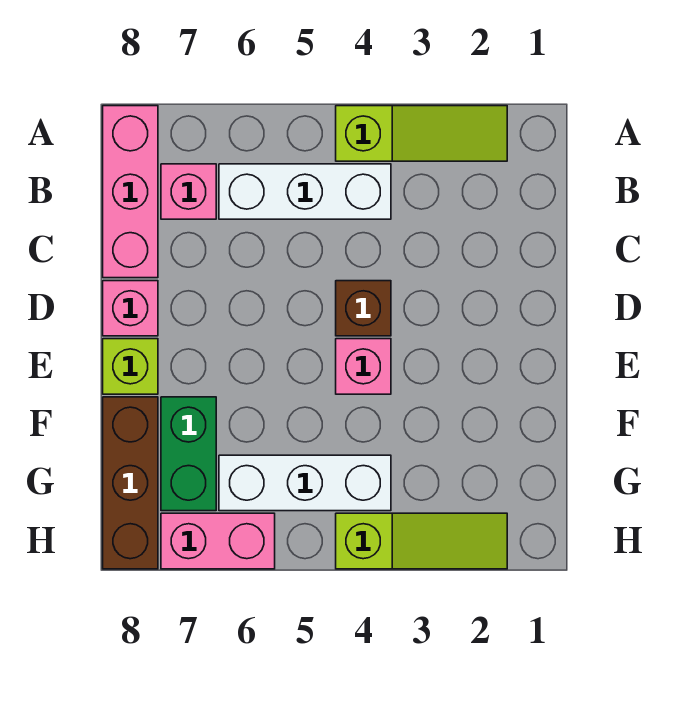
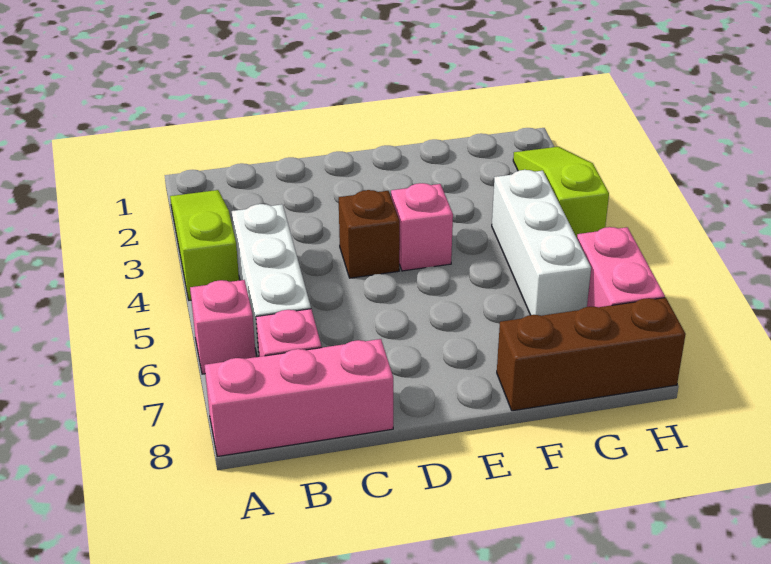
pink brick D8 level 1 -> pink brick A6 level 1
lime brick E8 level 1 -> none
green brick F7:G7 level 1 -> none

